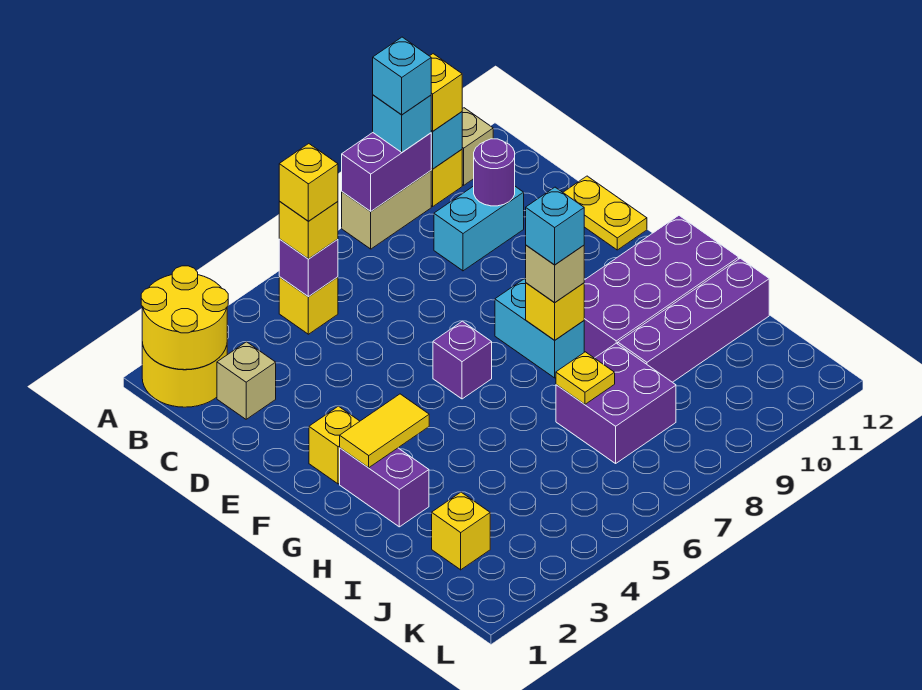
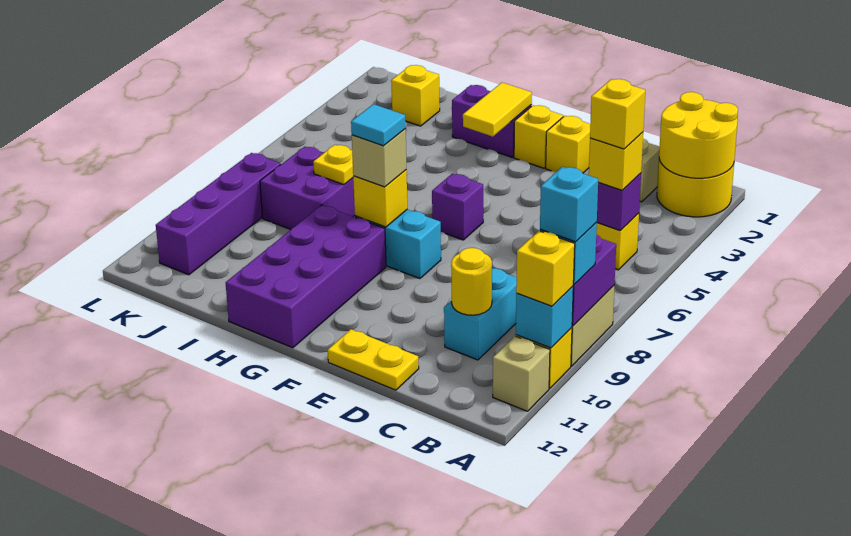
purple round brick C10 level 2 -> yellow round brick C10 level 2
none -> yellow brick E2 level 1
cyan brick G8 level 4 -> cyan tile G8 level 4
purple brick I9:I12 level 1 -> purple brick K8:K11 level 1

